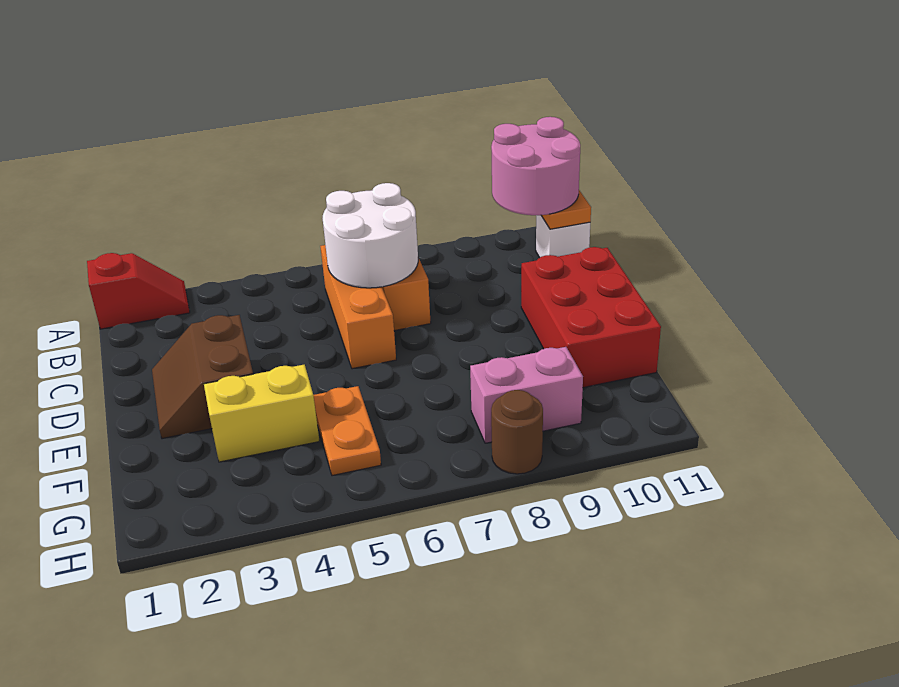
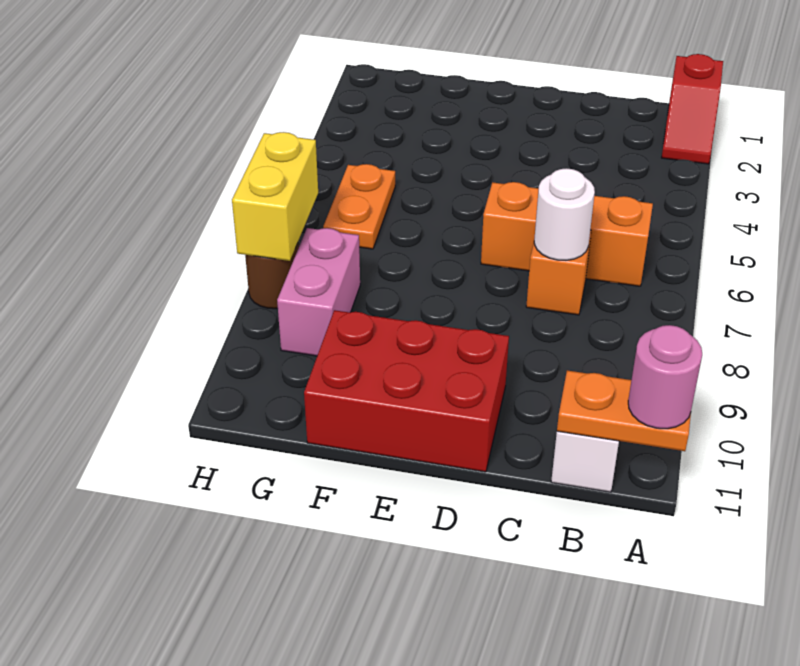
pink round brick A10:B11 level 3 -> pink round brick A11 level 3
white round brick B6:C7 level 2 -> white round brick C7 level 2
brown slope D2:E3 level 1 top 3 -> none
yellow brick F3:F4 level 1 -> yellow brick H7:H8 level 2
orange plate F5:G5 level 1 -> orange plate G5:G6 level 1

